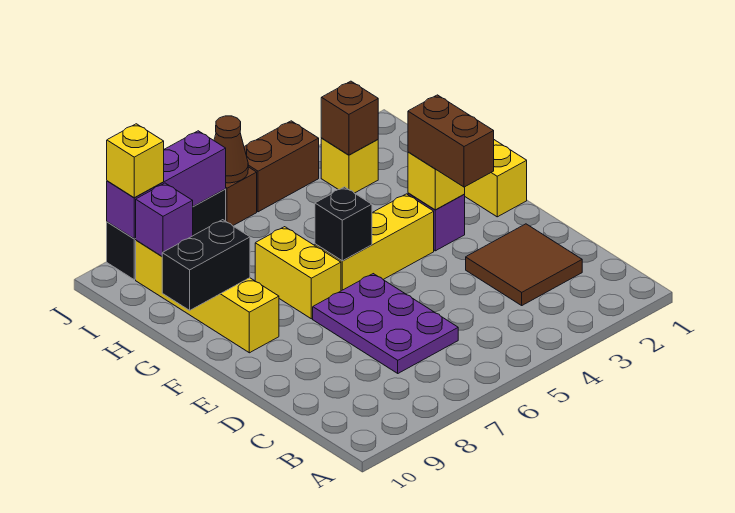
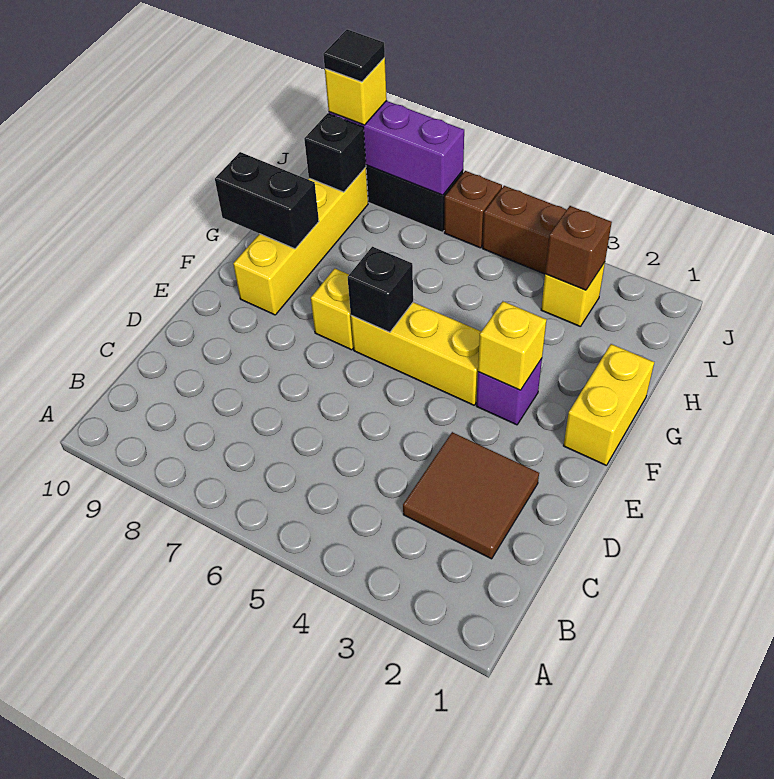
purple plate C6:E7 level 1 -> none
brown brick E3:F3 level 3 -> none
yellow brick F7:G7 level 1 -> yellow brick F7 level 1
purple brick I9 level 2 -> black brick I9 level 2
brown cone J6 level 2 -> none
none -> black tile J9 level 4

